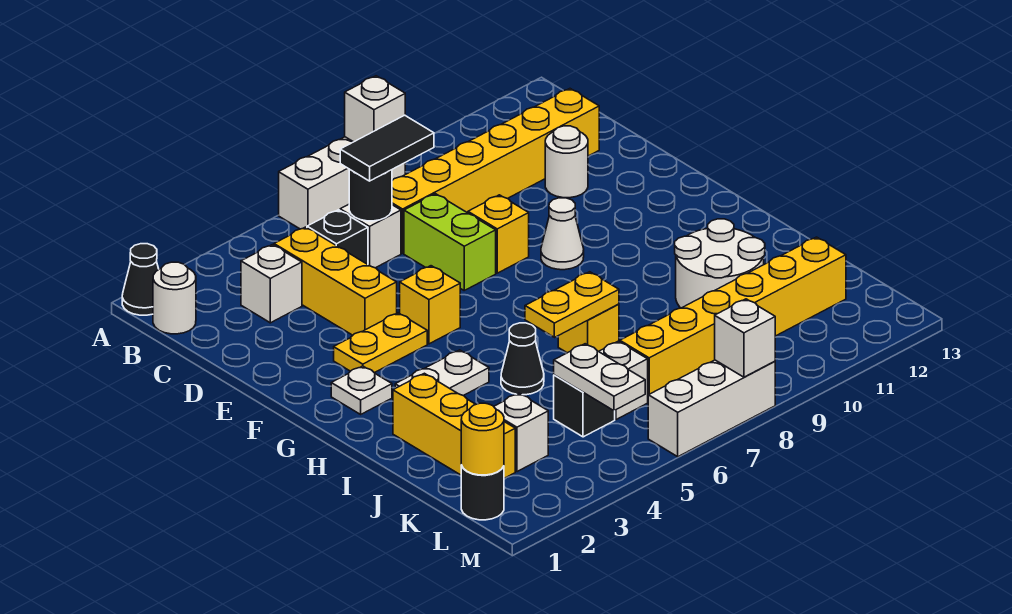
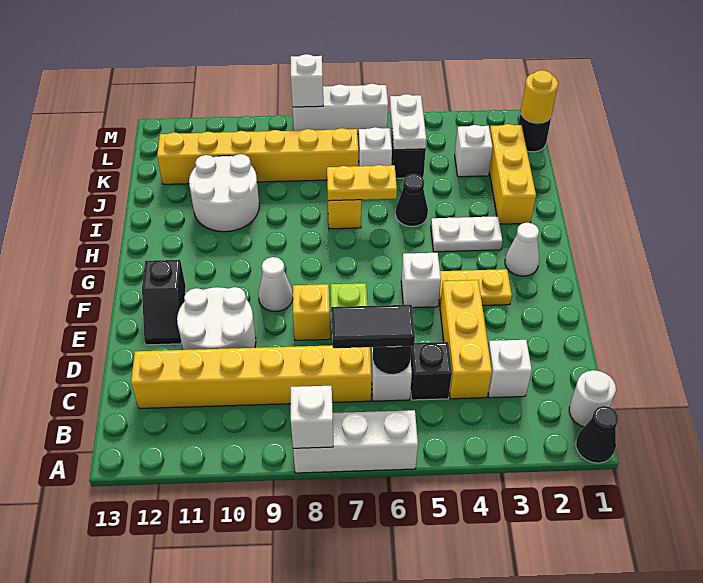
white round brick D11 level 1 -> white round brick D10:E11 level 1
none -> black slope E12:F12 level 1 top F
yellow brick F5 level 1 -> white brick F5 level 1
white plate G2 level 1 -> white cone G2 level 1

